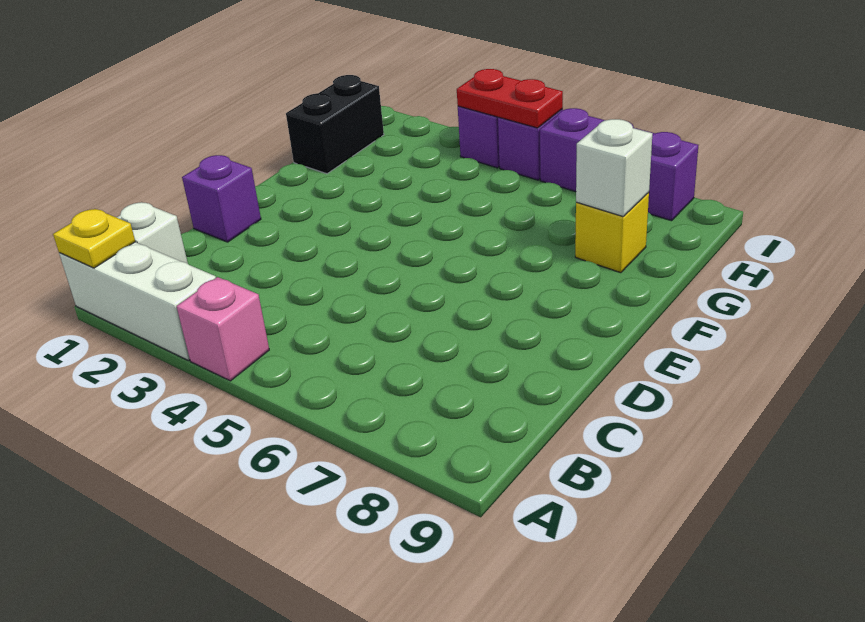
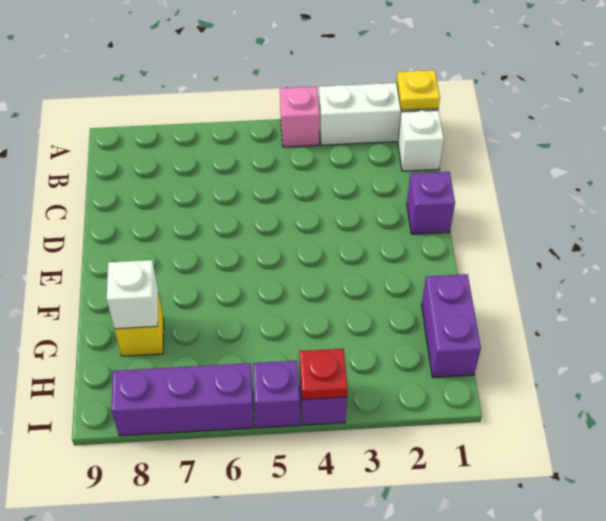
black brick G1:H1 level 1 -> purple brick G1:H1 level 1
red plate I4:I5 level 2 -> red plate I4 level 2

